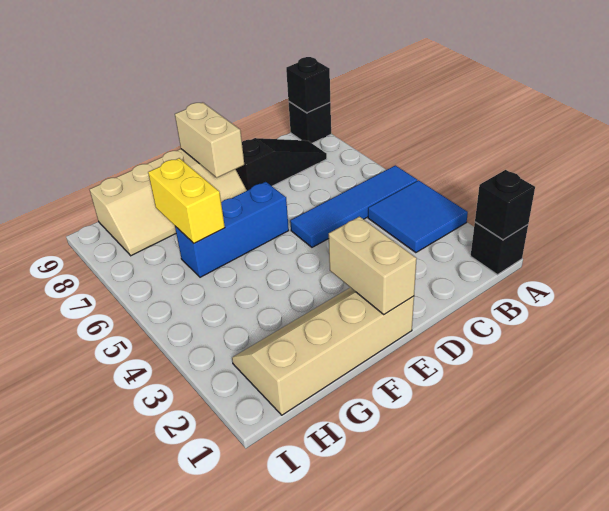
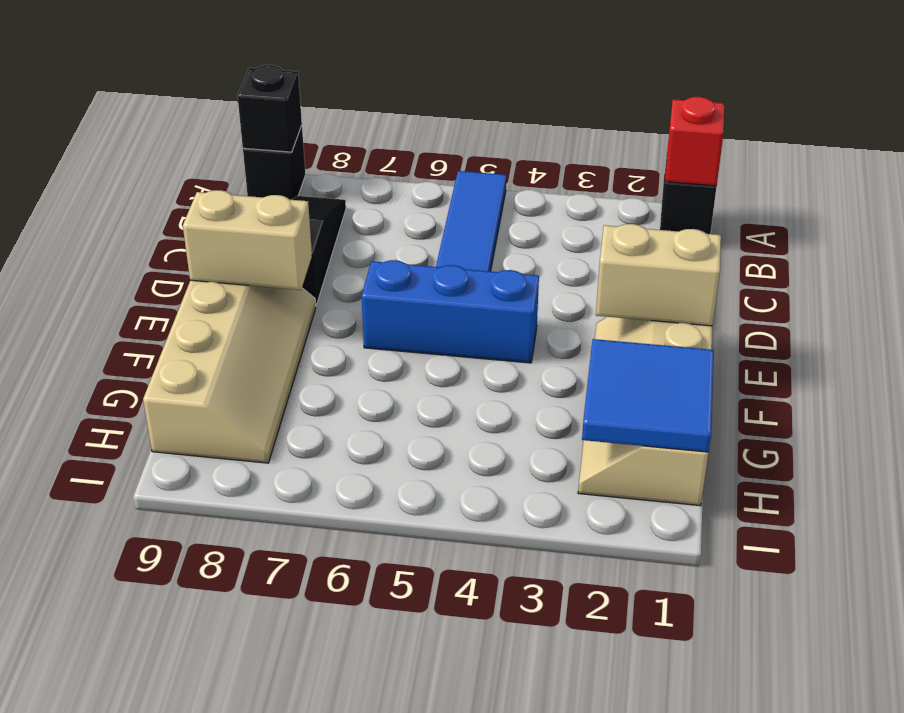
black brick A1 level 2 -> red brick A1 level 2
blue tile A3:B4 level 1 -> blue tile G1:H2 level 2
blue brick E6:G6 level 1 -> blue brick E4:E6 level 1
yellow brick G6:G7 level 2 -> none

